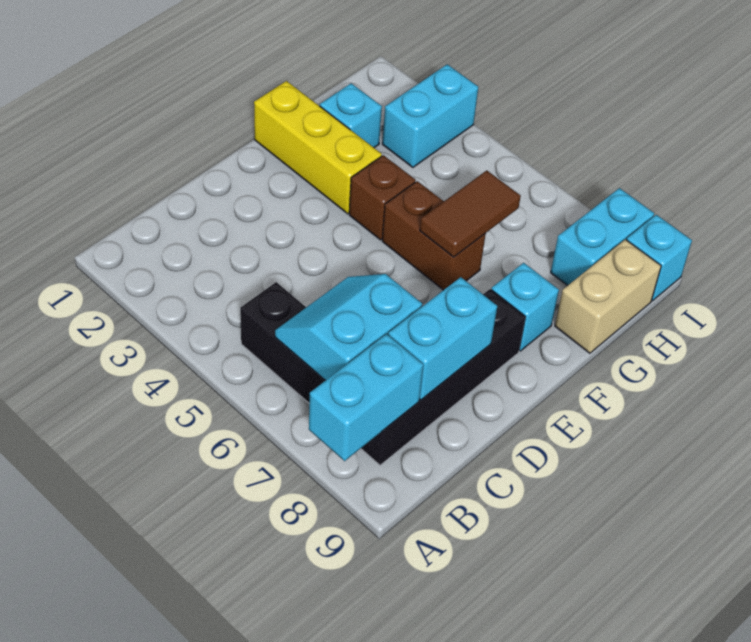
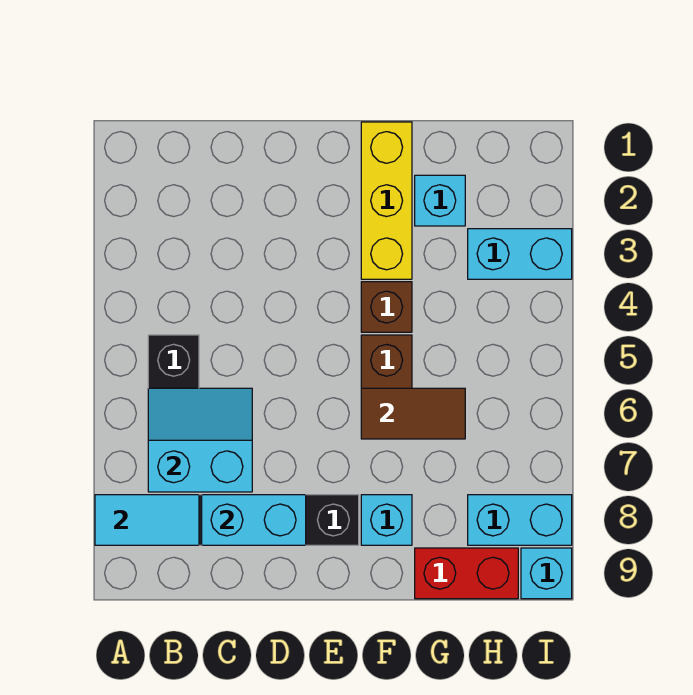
cyan brick A8:B8 level 2 -> cyan tile A8:B8 level 2
tan brick G9:H9 level 1 -> red brick G9:H9 level 1

